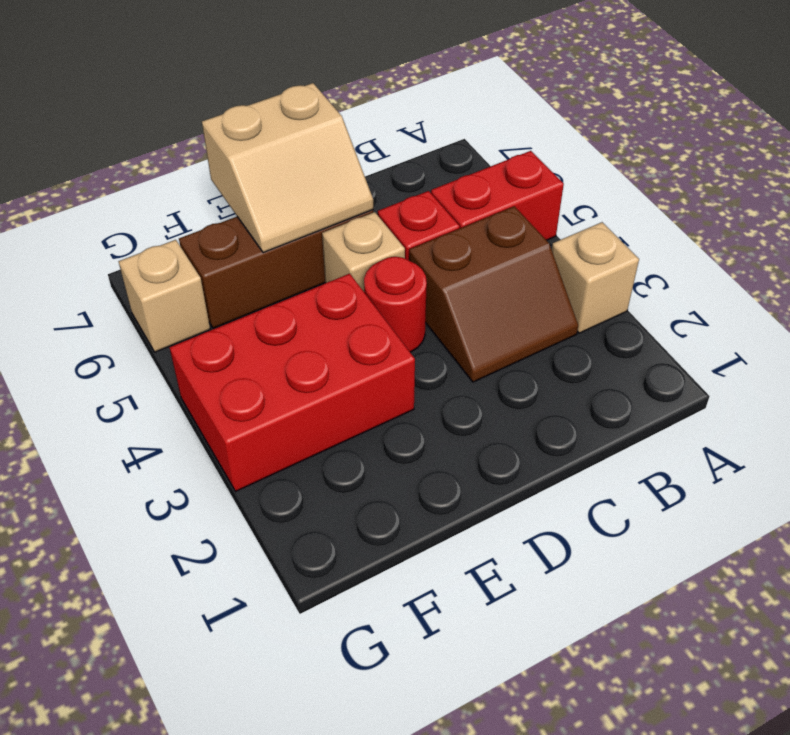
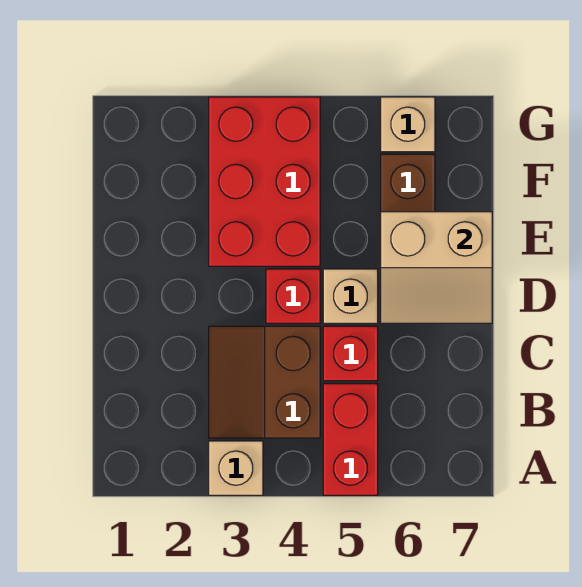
red round brick D4 level 1 -> red brick D4 level 1
tan slope D6:E7 level 2 top 7 -> tan slope D6:E7 level 2 top E

